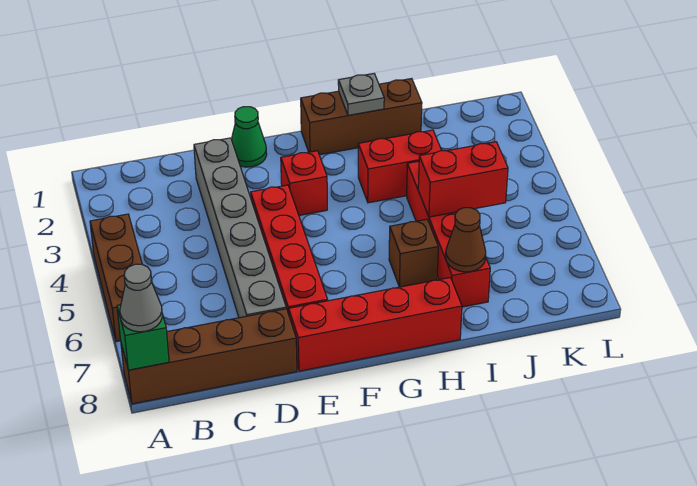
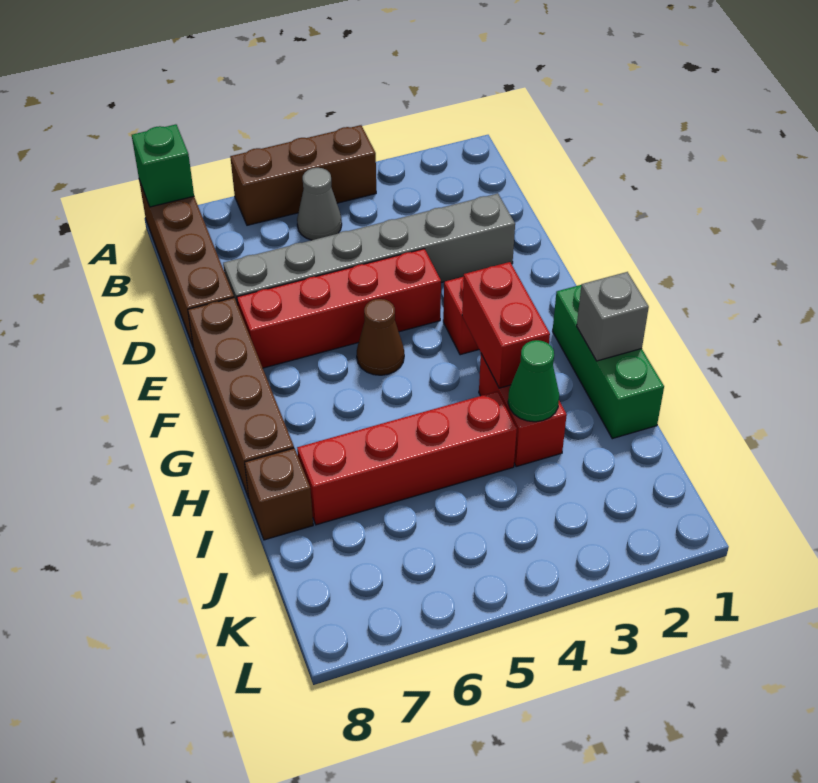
grey cone A8 level 3 -> grey cone B5 level 1
green cone E1 level 1 -> green cone I3 level 2
red brick E8:H8 level 1 -> brown brick E8:H8 level 1
brown brick G1:I1 level 1 -> green brick G1:I1 level 1
grey plate H1 level 2 -> grey brick H1 level 2
brown brick H6 level 1 -> brown brick I8 level 1
red brick I5:J5 level 2 -> red brick G3:H3 level 2
brown cone I7 level 2 -> brown cone F5 level 1

